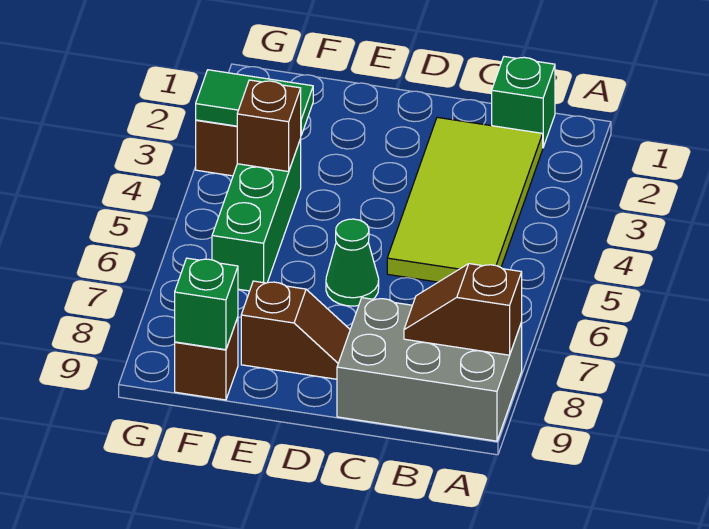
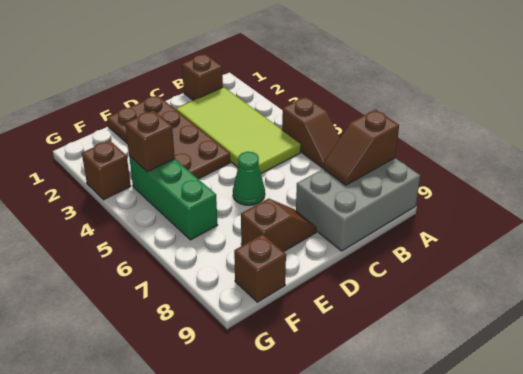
none -> brown slope A5:A6 level 1 top 5
green brick B1 level 1 -> brown brick B1 level 1
none -> brown plate D1:E4 level 1
green tile F3:G3 level 2 -> none
green brick F9 level 2 -> none

